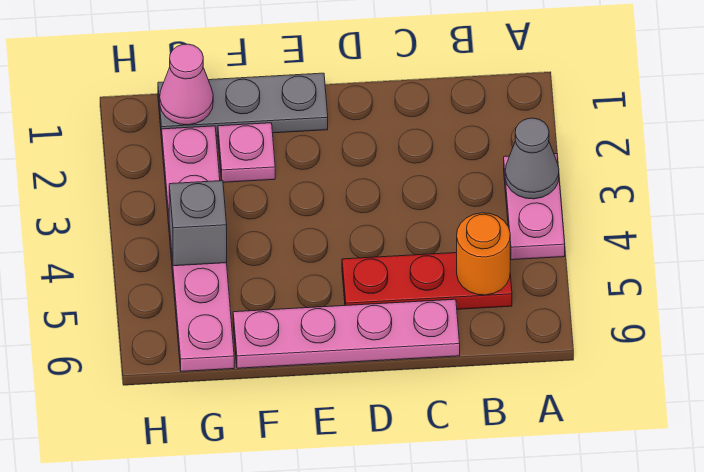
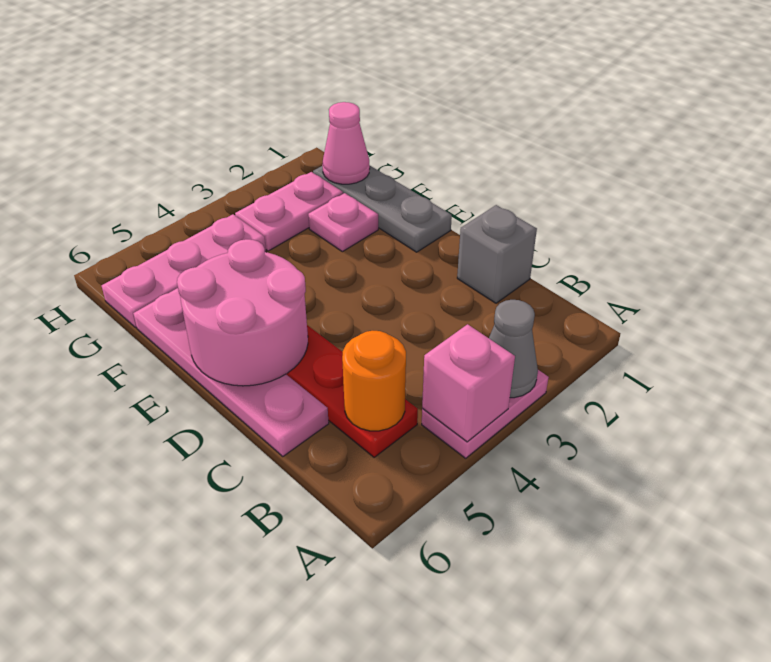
none -> pink brick A4 level 2
none -> pink round brick D5:E6 level 2
grey brick G4 level 2 -> grey brick C1 level 1

